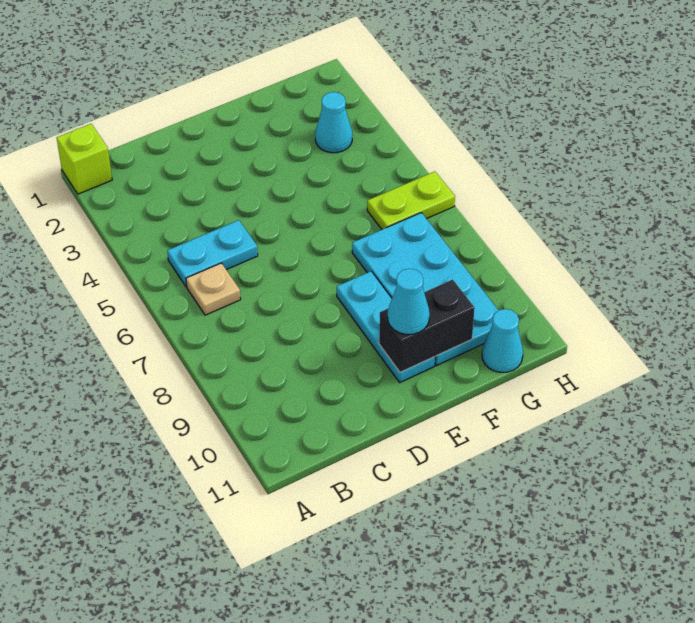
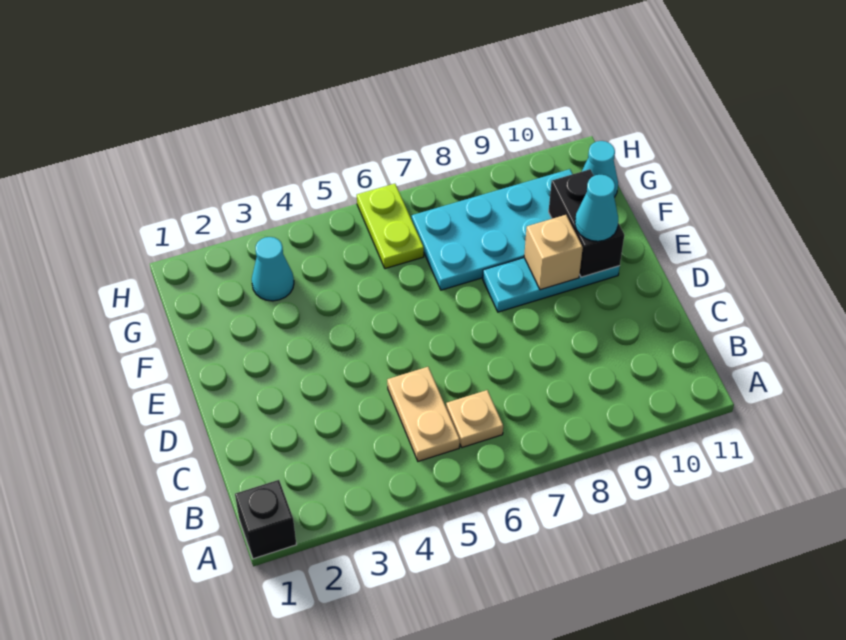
lime brick A1 level 1 -> black brick A1 level 1
cyan plate B5:C5 level 1 -> tan plate B5:C5 level 1
none -> tan brick E9 level 2

